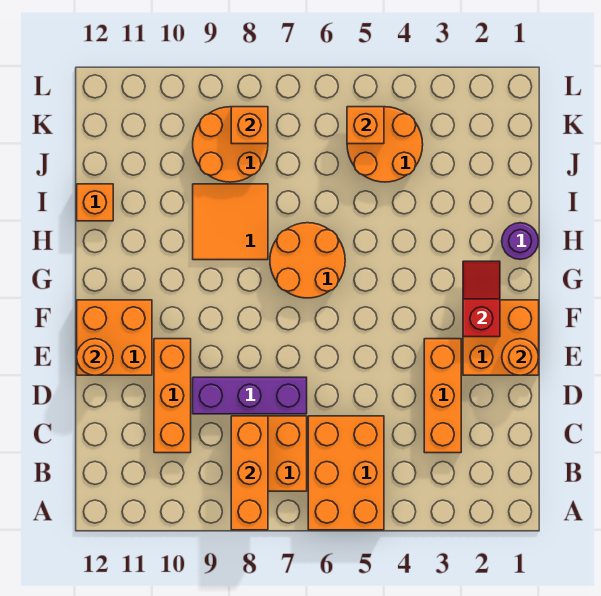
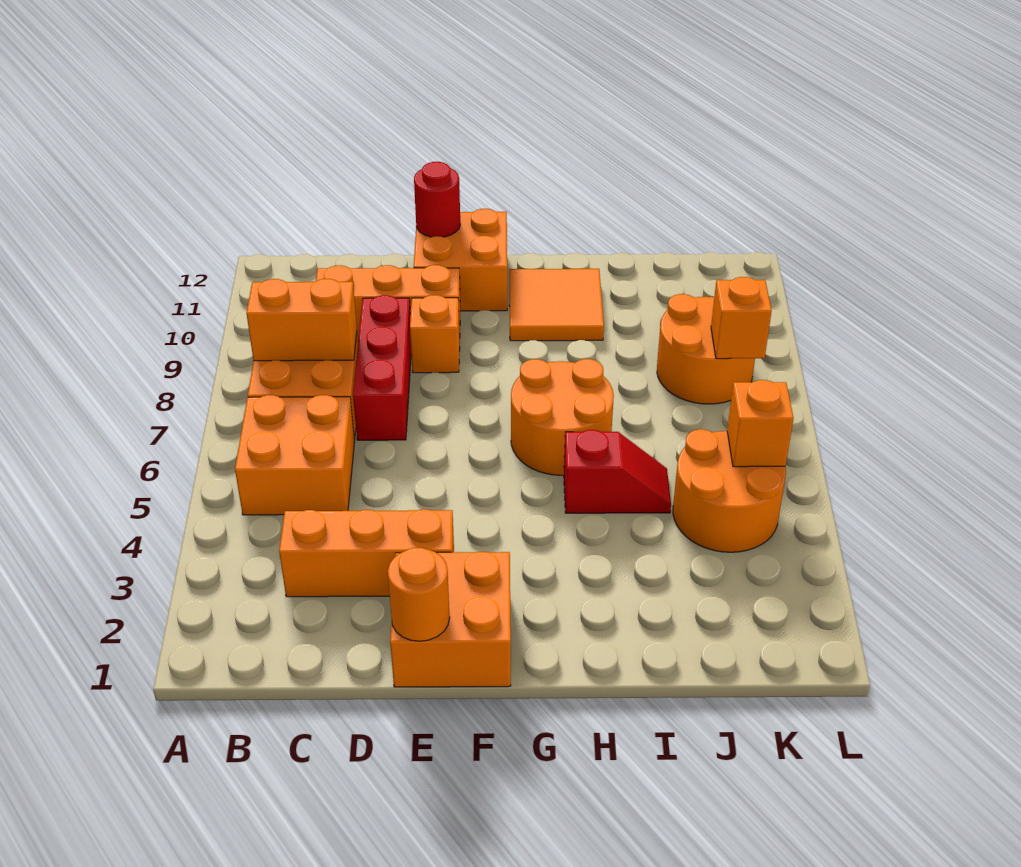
orange brick A5:C6 level 1 -> orange brick B5:C6 level 1
orange brick A8:C8 level 2 -> orange brick B8:C8 level 2
purple brick D7:D9 level 1 -> red brick D7:D9 level 1
orange round brick E12 level 2 -> red round brick E12 level 2
red slope F2:G2 level 2 top F -> red slope H5:I5 level 1 top H
purple round brick H1 level 1 -> none
orange tile H8:I9 level 1 -> orange tile G10:H11 level 1
orange brick I12 level 1 -> orange brick E9 level 1

